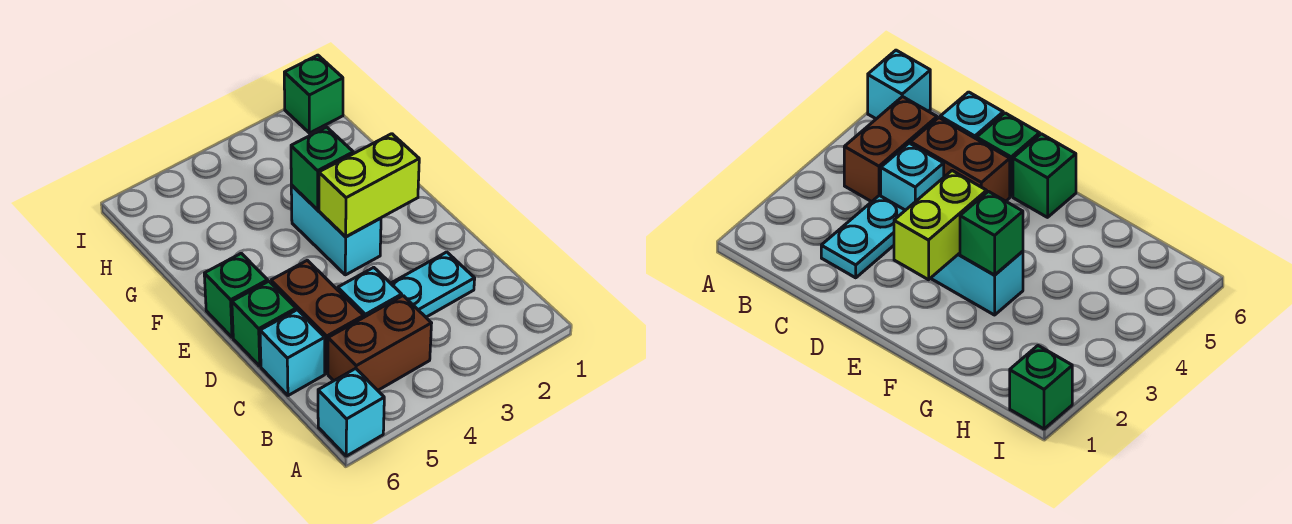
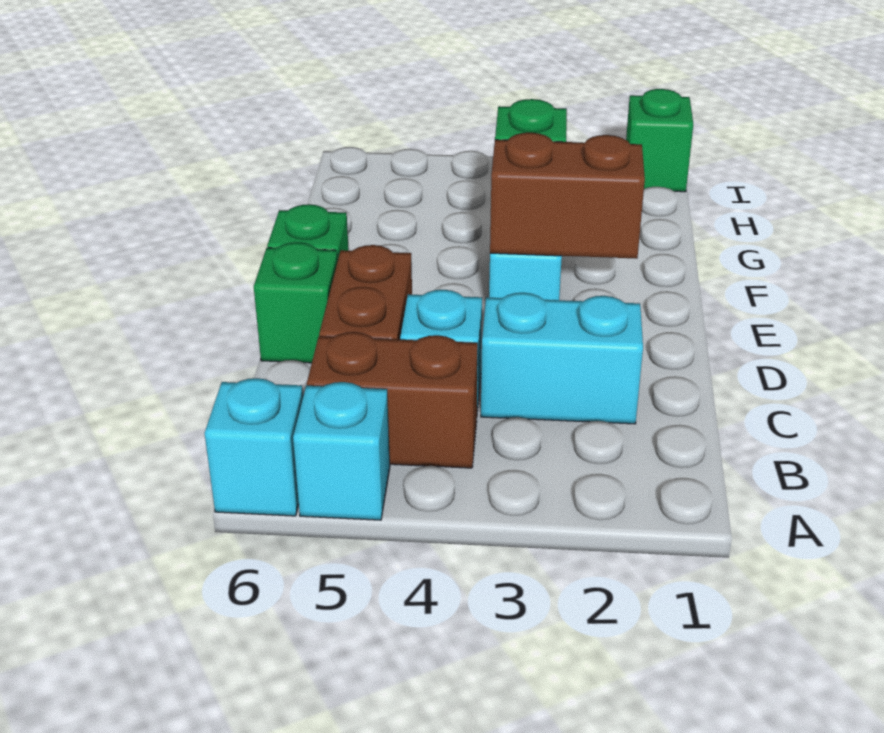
cyan plate C2:C3 level 1 -> cyan brick C2:C3 level 1
cyan brick C6 level 1 -> cyan brick A5 level 1
lime brick E2:E3 level 2 -> brown brick E2:E3 level 2

